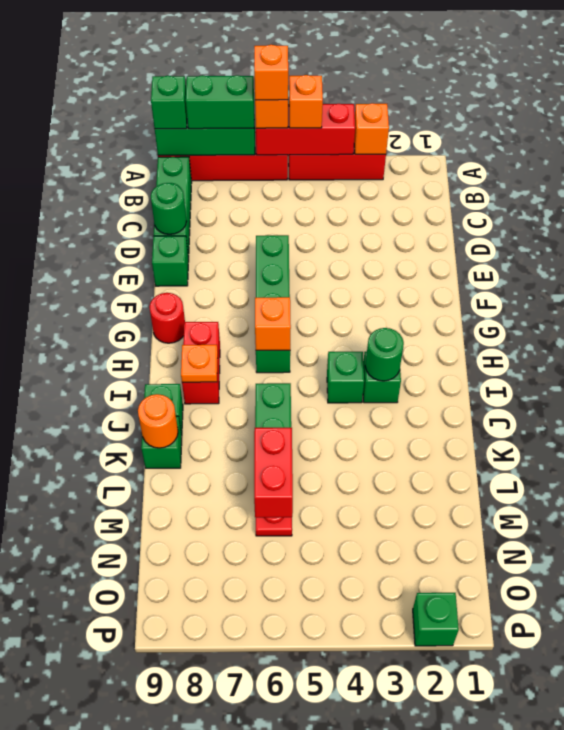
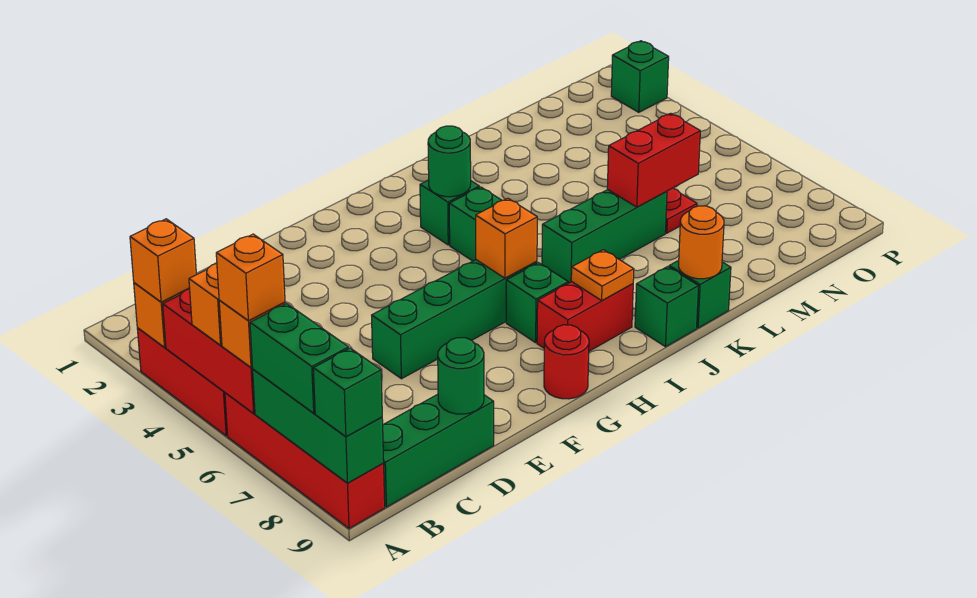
none -> orange brick A3 level 3
green brick E9 level 1 -> green brick H7 level 1

